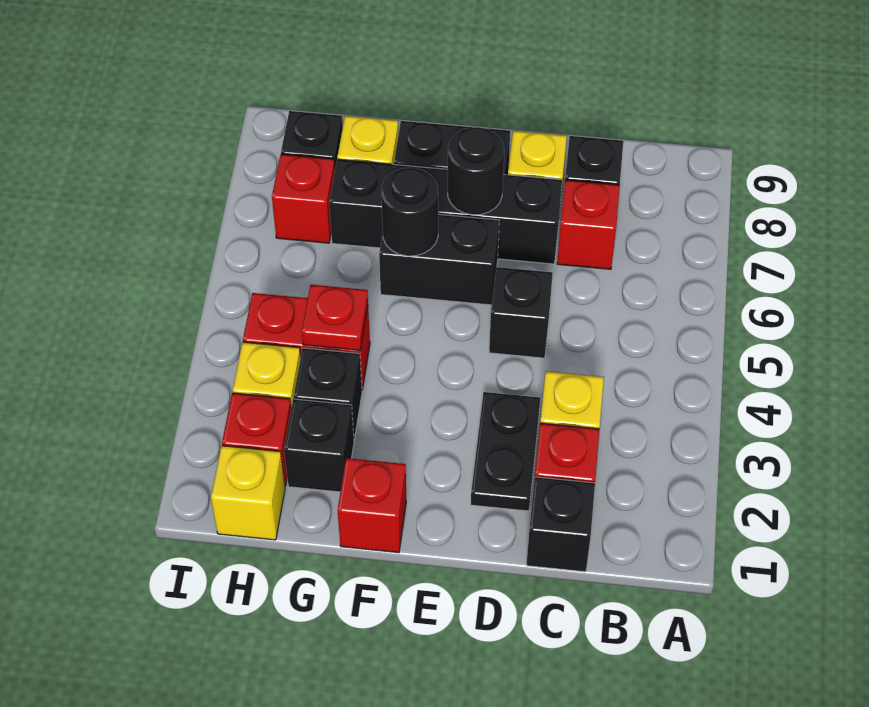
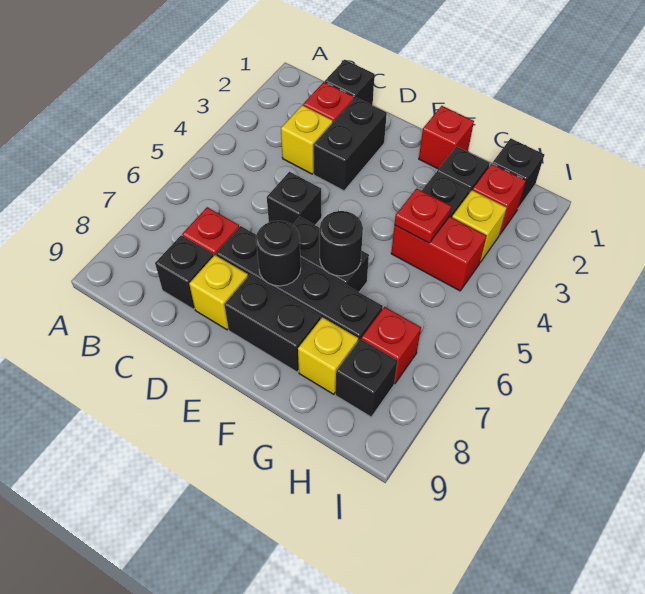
black plate D2:D3 level 1 -> black brick D2:D3 level 1
yellow brick H1 level 1 -> black brick H1 level 1

